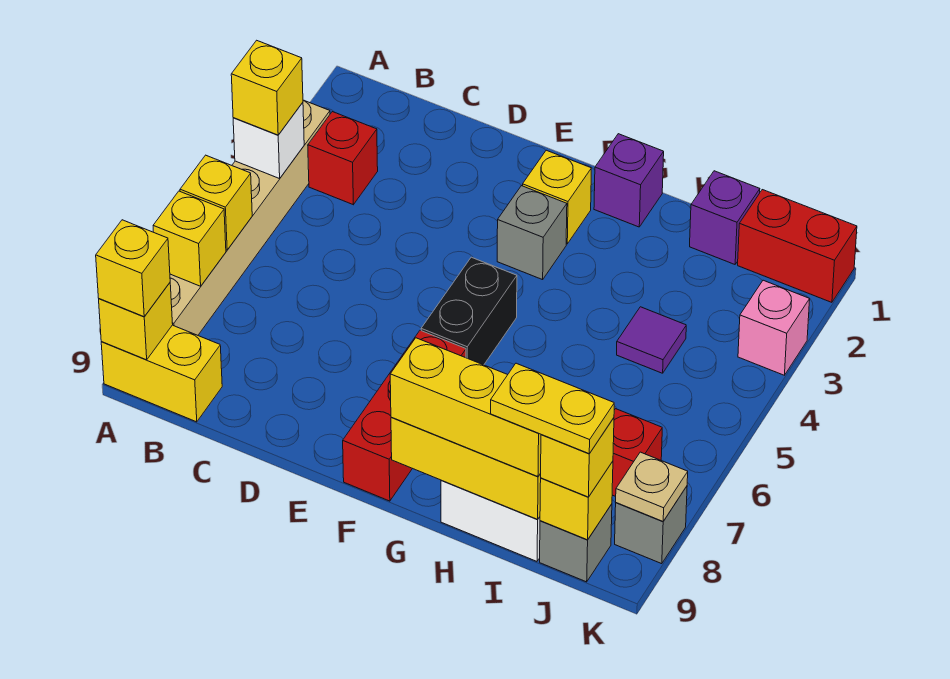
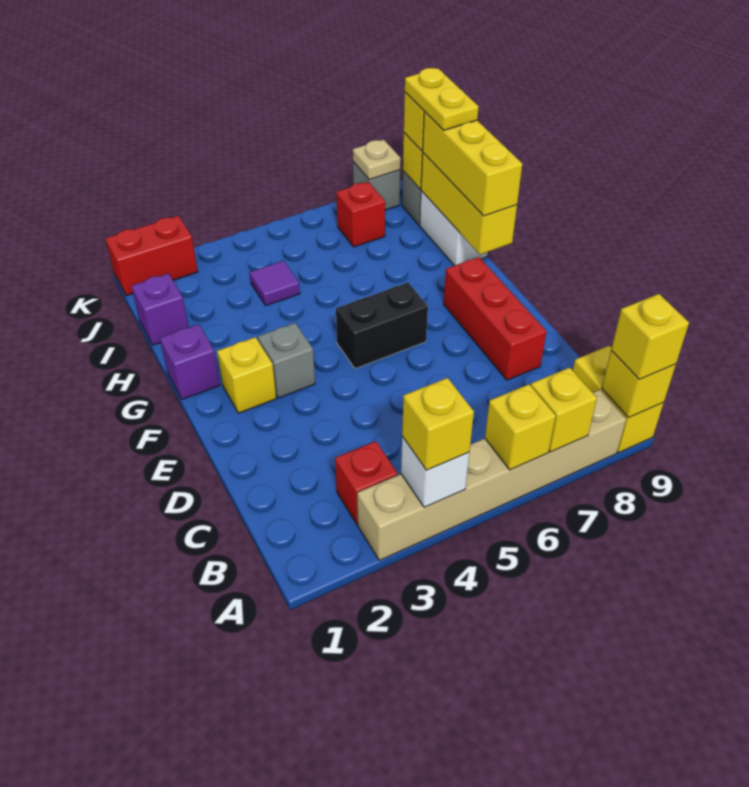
red brick F7:F9 level 1 -> red brick D8:F8 level 1
red brick J1:K1 level 1 -> red brick K1:K2 level 1
pink brick K3 level 1 -> none

